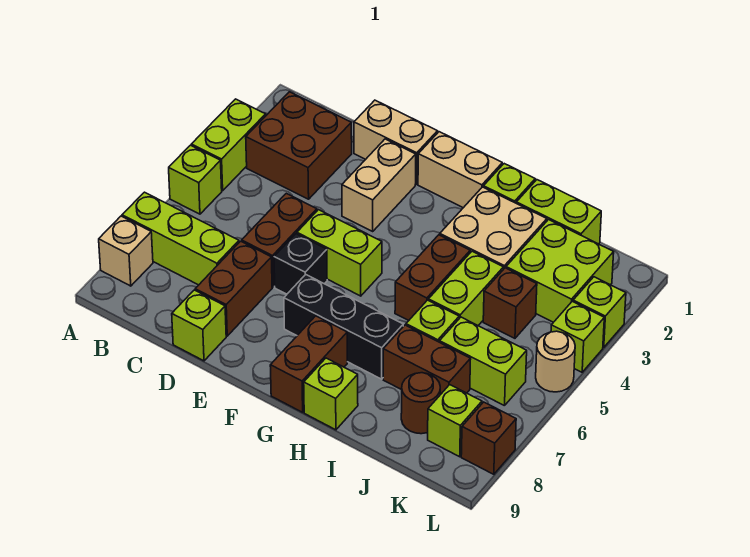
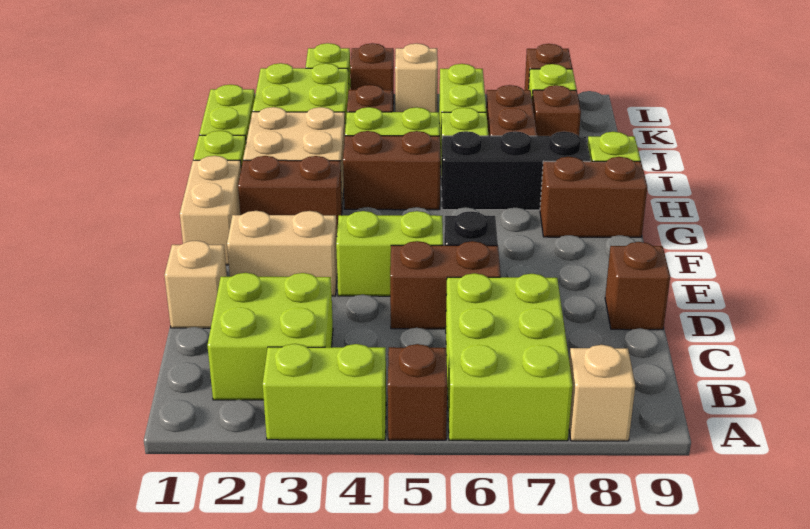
lime brick A5 level 1 -> brown brick A5 level 1
lime brick A7:C7 level 1 -> lime brick A6:C7 level 1
brown brick B2:C3 level 1 -> lime brick B2:C3 level 1
tan brick D1:E1 level 1 -> tan brick D1 level 1
brown brick D7:D8 level 1 -> brown brick G2:G3 level 1
lime brick D9 level 1 -> brown brick D9 level 1
lime brick E5:F5 level 1 -> lime brick E4:E5 level 1
black brick F7:H7 level 1 -> black brick H6:H8 level 1
brown round brick J8 level 1 -> brown brick J8 level 1
lime brick L4 level 1 -> brown brick L4 level 1
tan round brick L5 level 1 -> tan brick L5 level 1

